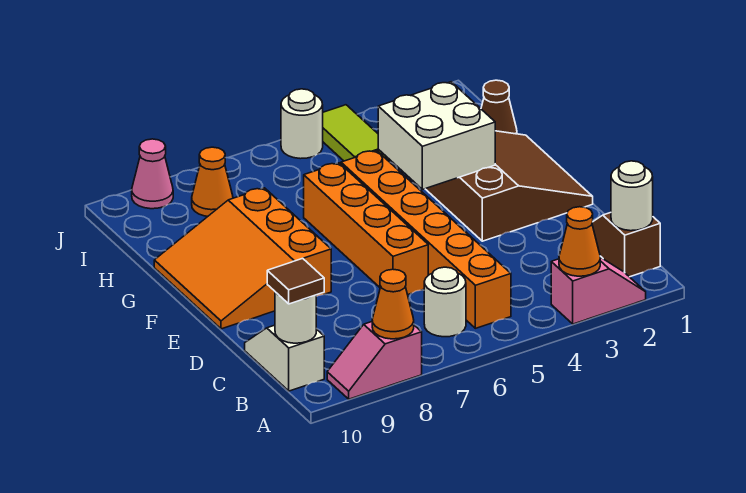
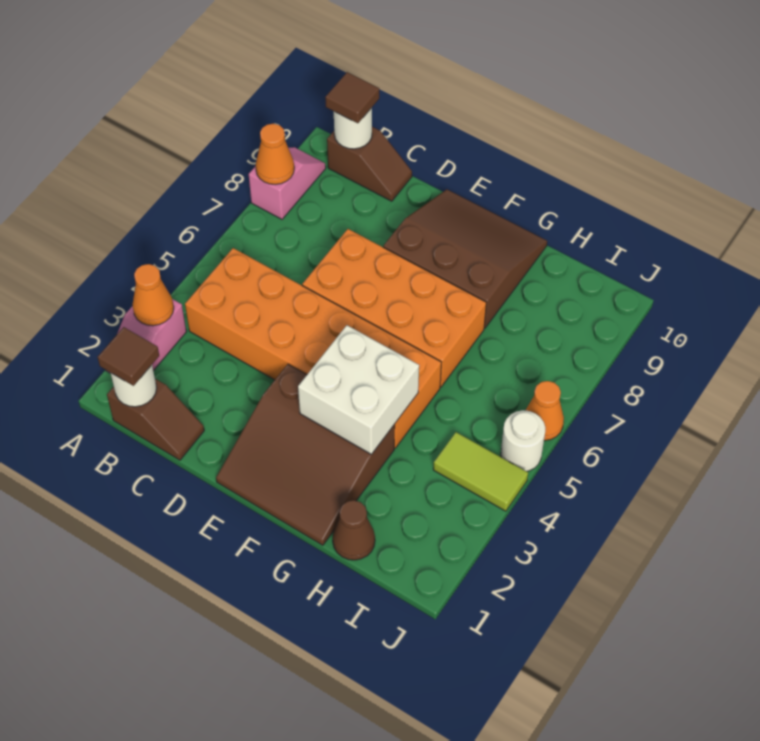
none -> brown tile B1 level 3
orange brick B5:G5 level 1 -> orange brick B4:G5 level 1
white round brick B6 level 1 -> none
white slope B10:C10 level 1 top B -> brown slope B10:C10 level 1 top B
orange brick D6:G6 level 1 -> orange brick D6:G7 level 1
orange slope E8:G10 level 1 top 8 -> brown slope E8:G10 level 1 top 8
orange cone I8 level 1 -> orange cone J6 level 1
pink cone J9 level 1 -> none

